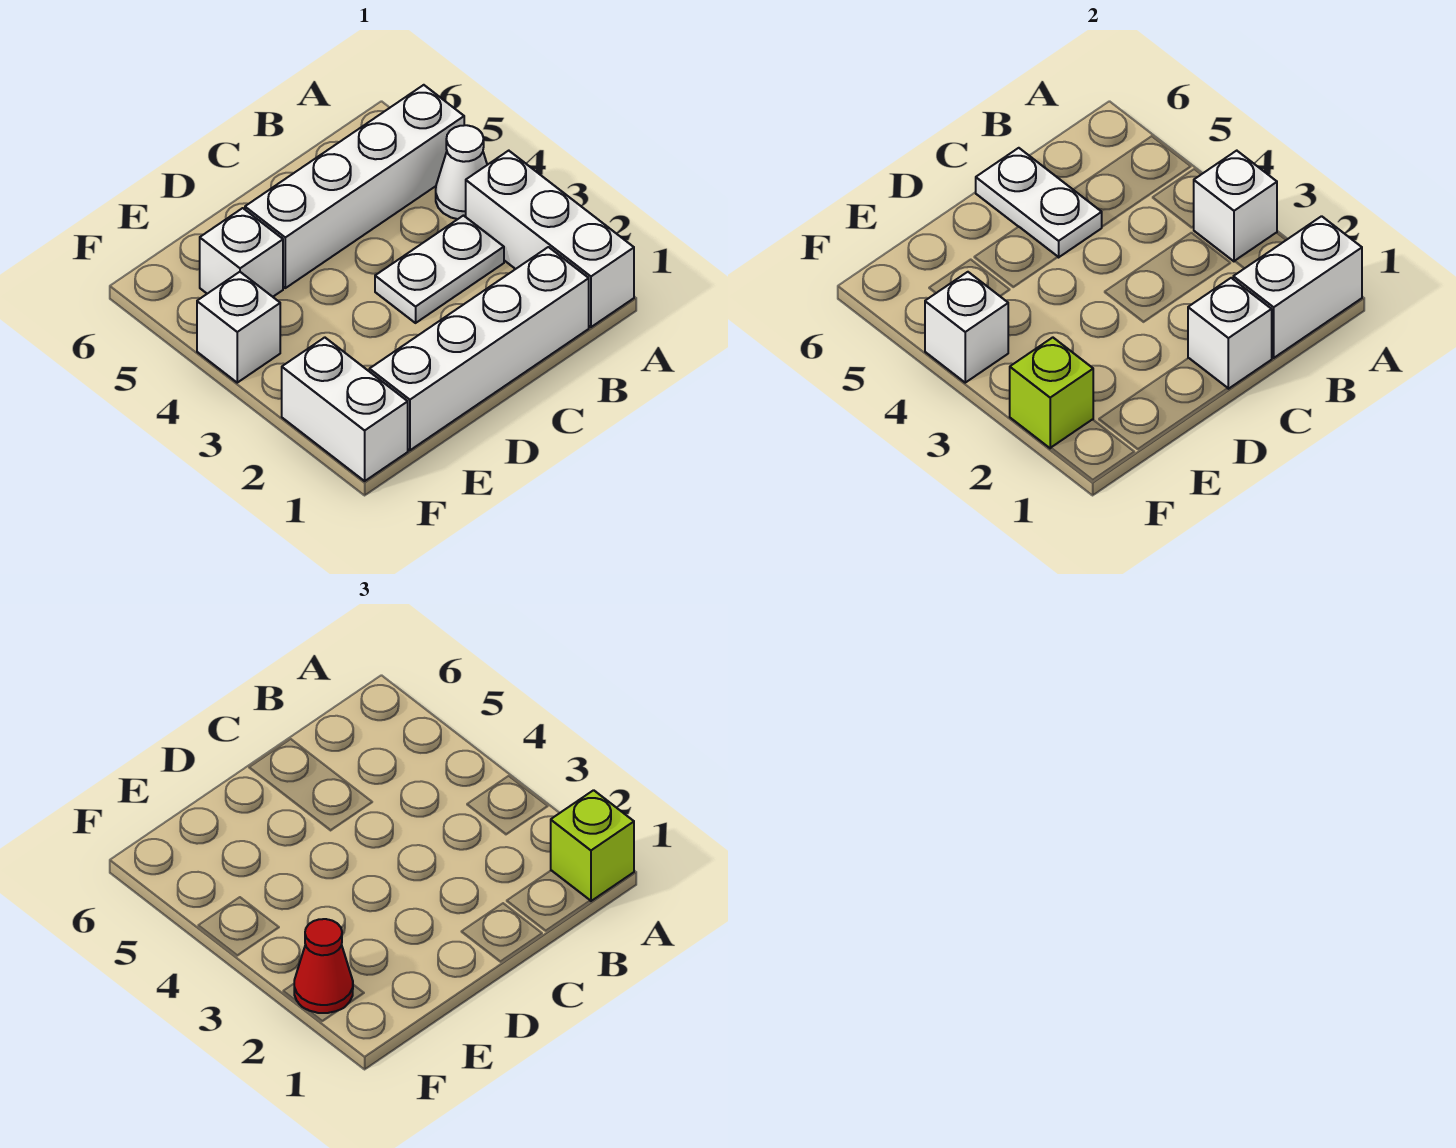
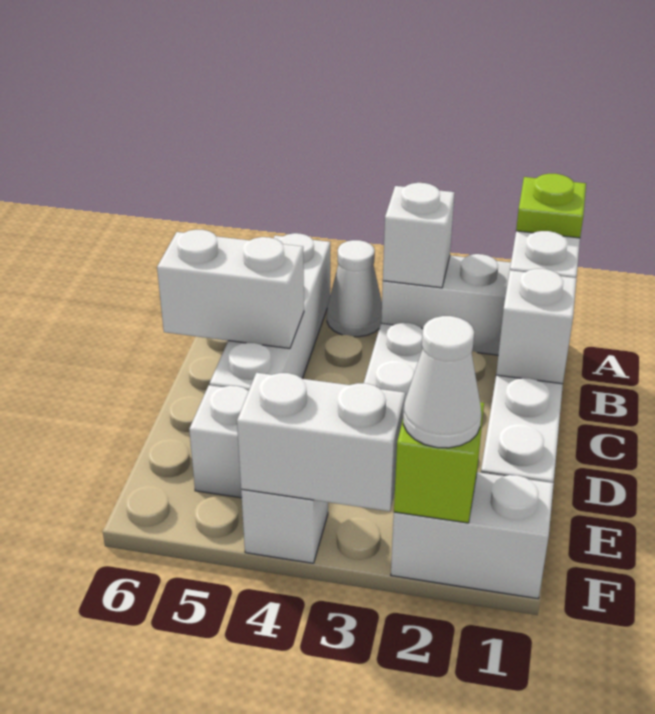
lime brick A1 level 3 -> lime plate A1 level 3
white plate C5:C6 level 2 -> white brick C5:C6 level 2
red cone F2 level 3 -> white cone F2 level 3
white brick F4 level 2 -> white brick F3:F4 level 2

